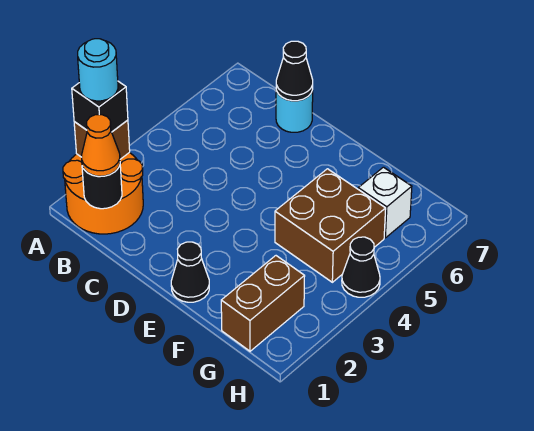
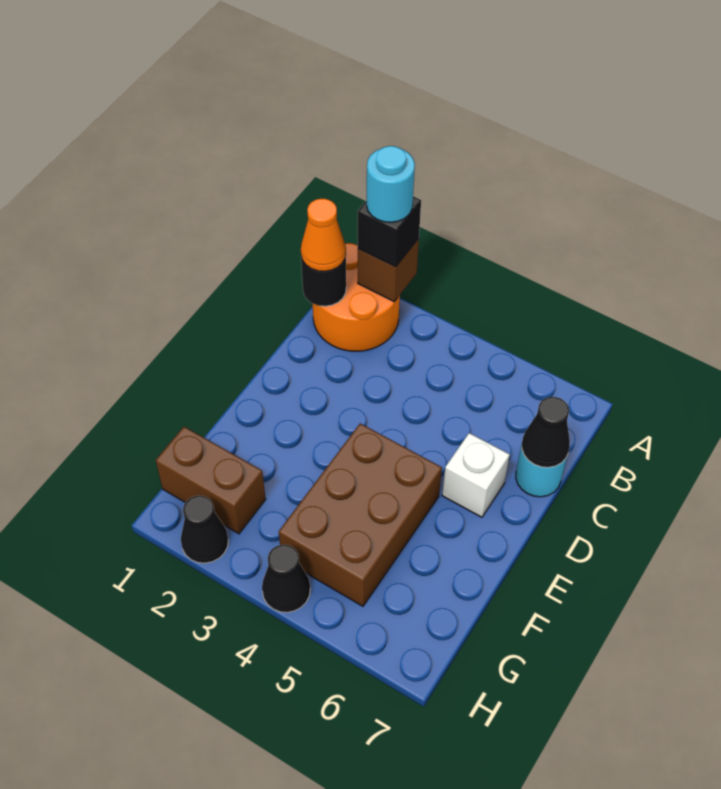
black cone E1 level 1 -> black cone H2 level 1
brown brick F4:G5 level 1 -> brown brick E4:G5 level 1
white brick G6 level 1 -> white brick D6 level 1

